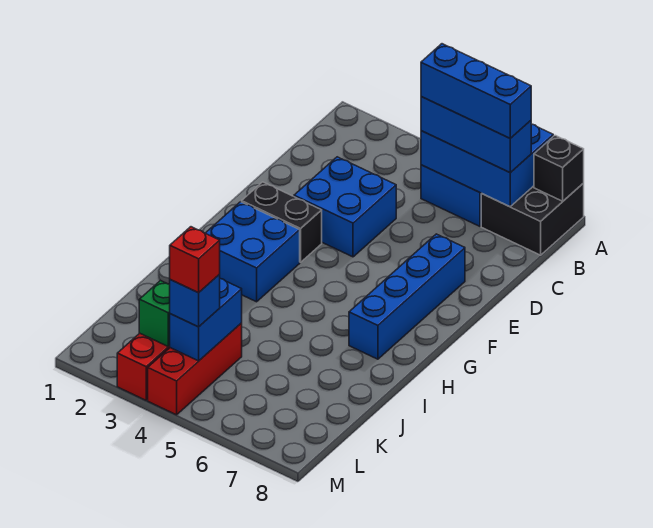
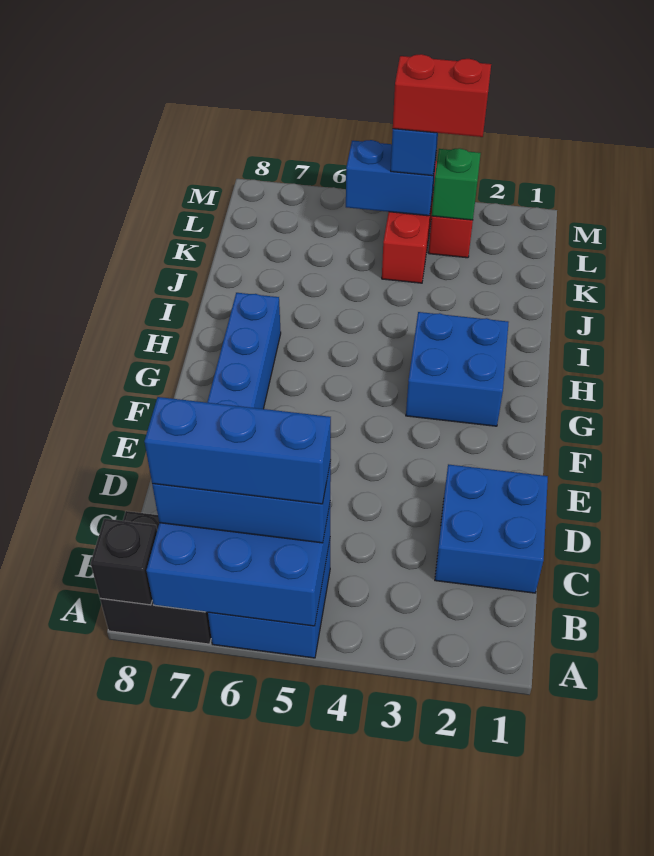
blue brick D3:E4 level 1 -> blue brick C1:D2 level 1
black brick F2:F3 level 1 -> none
blue brick K4:L4 level 2 -> blue brick L4:L5 level 2
red brick L4 level 4 -> red brick L3:L4 level 4

